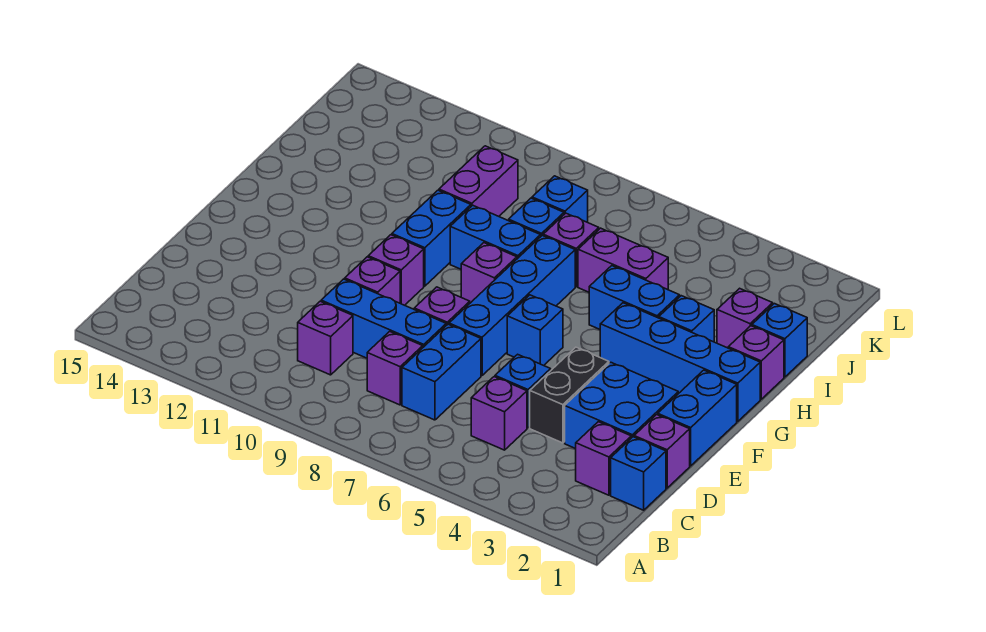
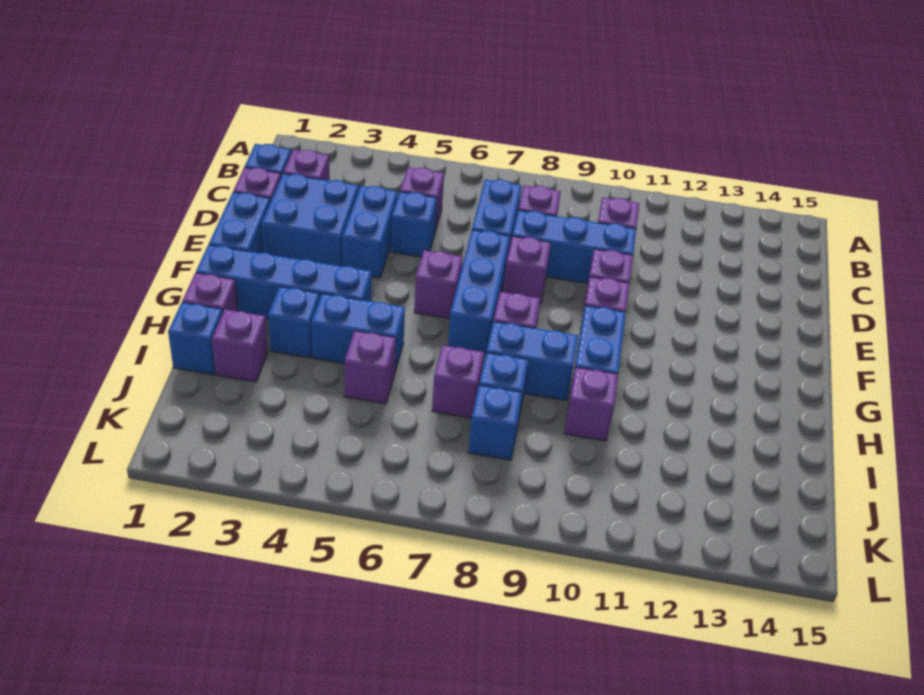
black brick D4:E4 level 1 -> blue brick D4:E4 level 1
blue brick E7:H7 level 1 -> blue brick E7:G7 level 1
blue brick F6 level 1 -> purple brick F6 level 1
purple brick I5:I6 level 1 -> purple brick I5 level 1
purple brick I10:J10 level 1 -> purple brick I10 level 1

